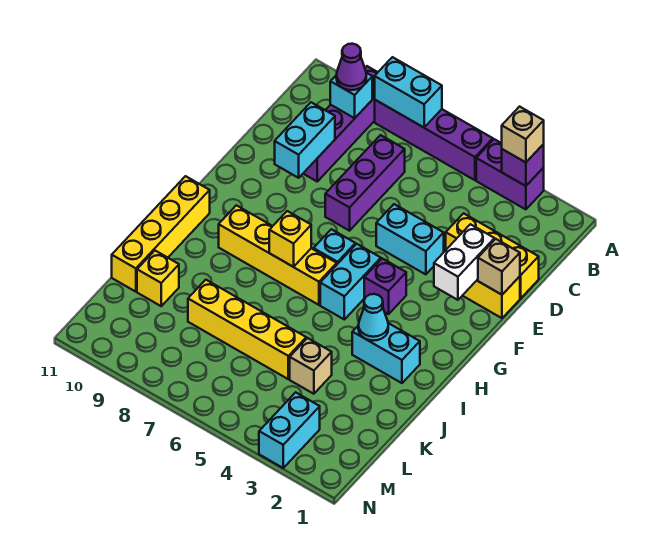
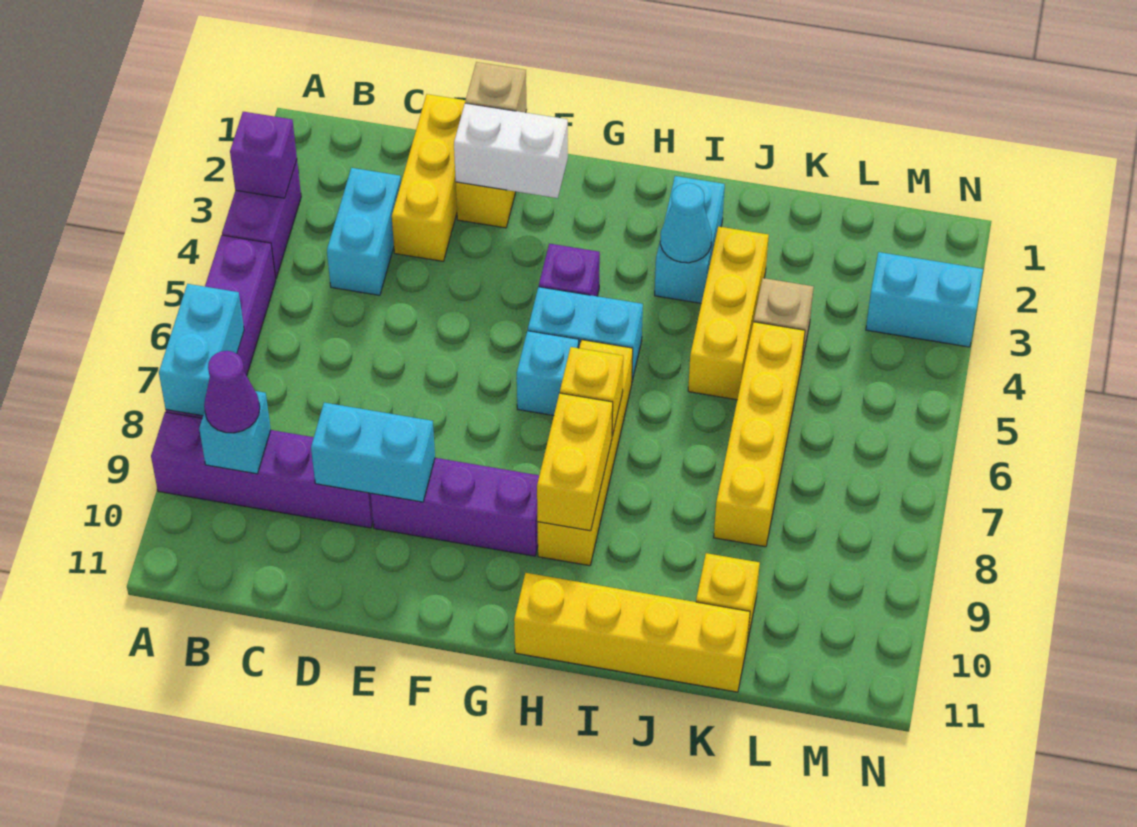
tan brick A3 level 3 -> none
purple brick C7:E7 level 1 -> purple brick E9:G9 level 1
cyan brick E4:E5 level 1 -> cyan brick C3:C4 level 1
none -> yellow brick H8:H9 level 2
none -> yellow brick J3:J5 level 1

